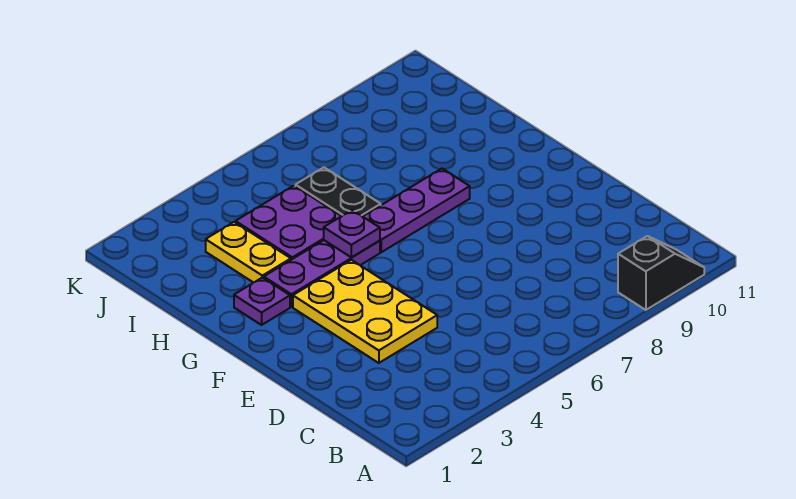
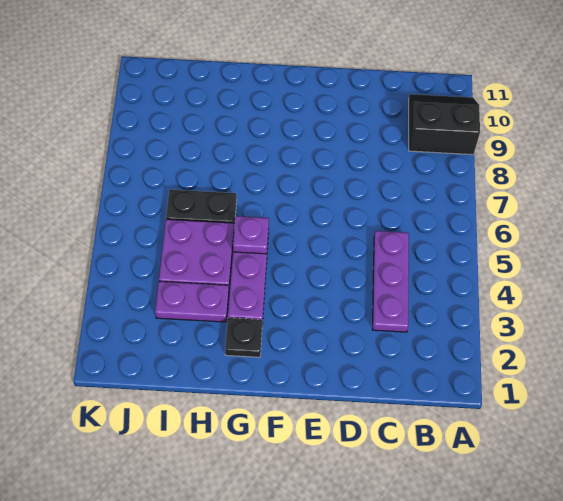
black slope A9:A10 level 1 top 9 -> black slope A9:B10 level 1 top 9
yellow plate D3:F4 level 1 -> none
purple plate G2 level 1 -> black plate G2 level 1
purple plate G6:G8 level 1 -> purple plate C3:C5 level 1
yellow plate H3:I3 level 1 -> purple plate H3:I3 level 1

